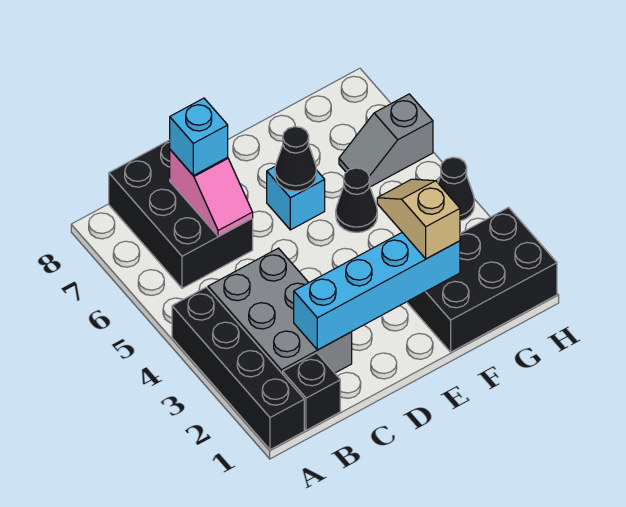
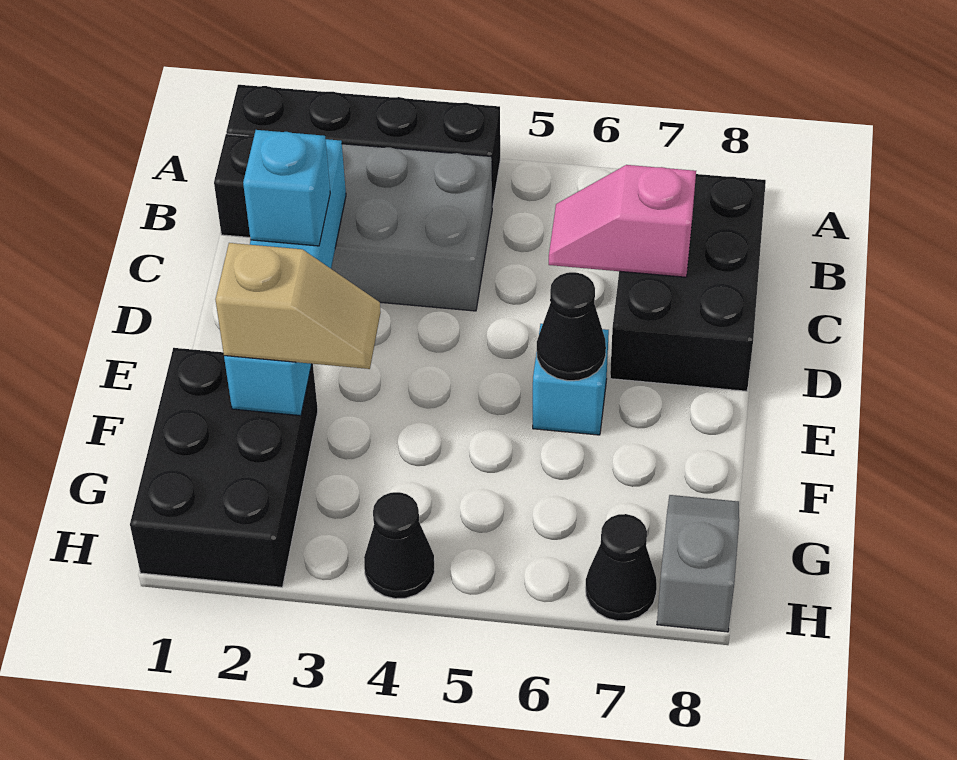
black brick B6:C8 level 1 -> black brick B7:D8 level 1
cyan brick C7 level 3 -> cyan brick D2 level 3
black cone F5 level 1 -> black cone H7 level 1
grey slope G6:H6 level 1 top H -> grey slope G8:H8 level 1 top H

